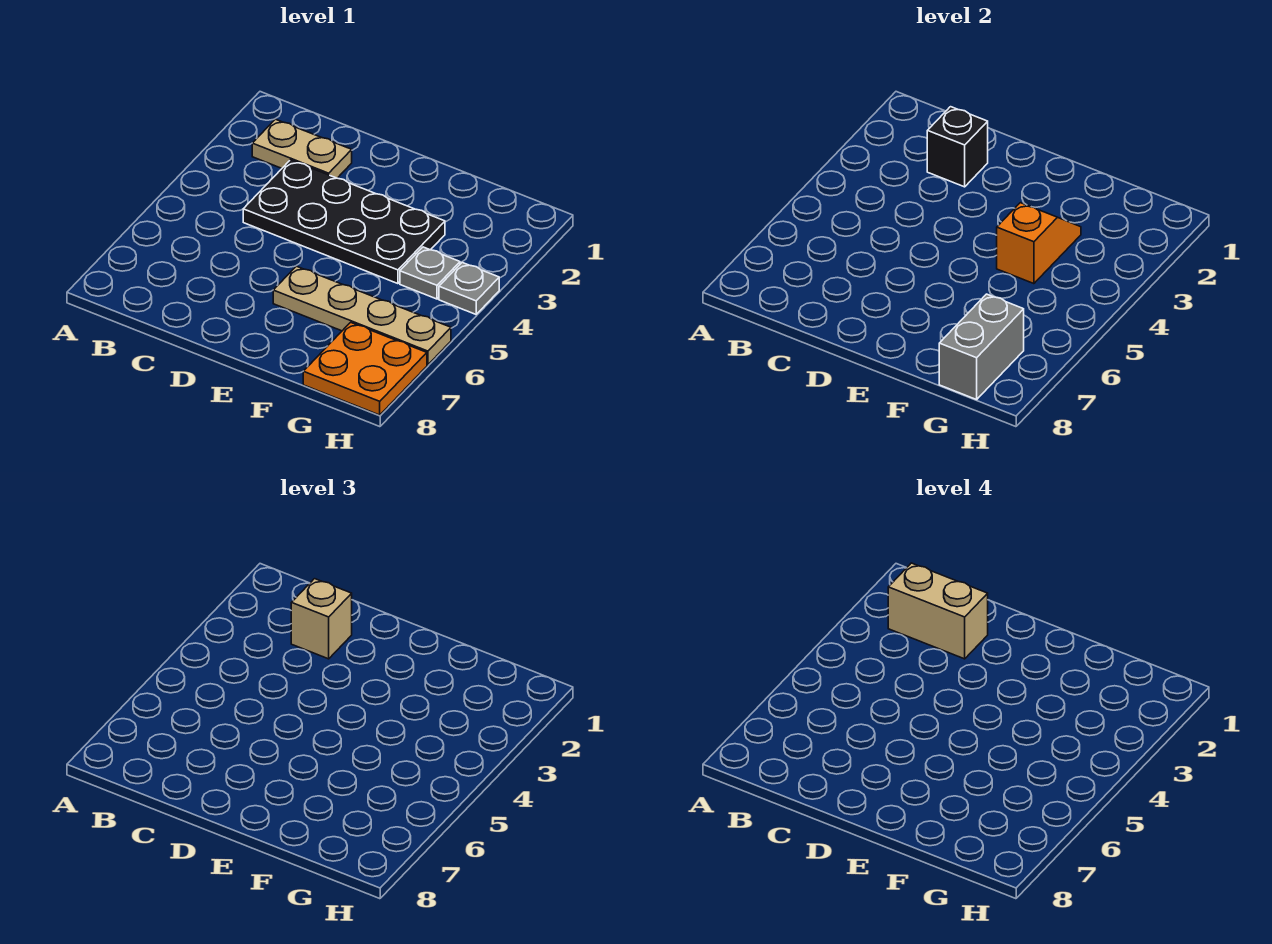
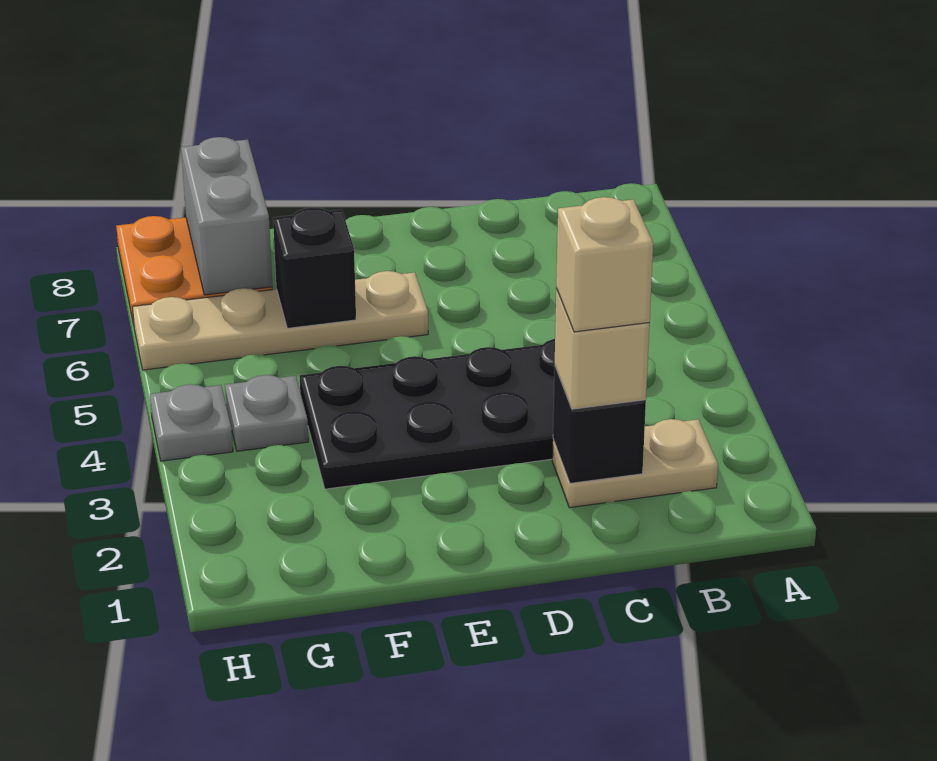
tan brick B2:C2 level 4 -> tan brick C2 level 4
orange slope F3:F4 level 2 top 4 -> none
none -> black brick F6 level 2

